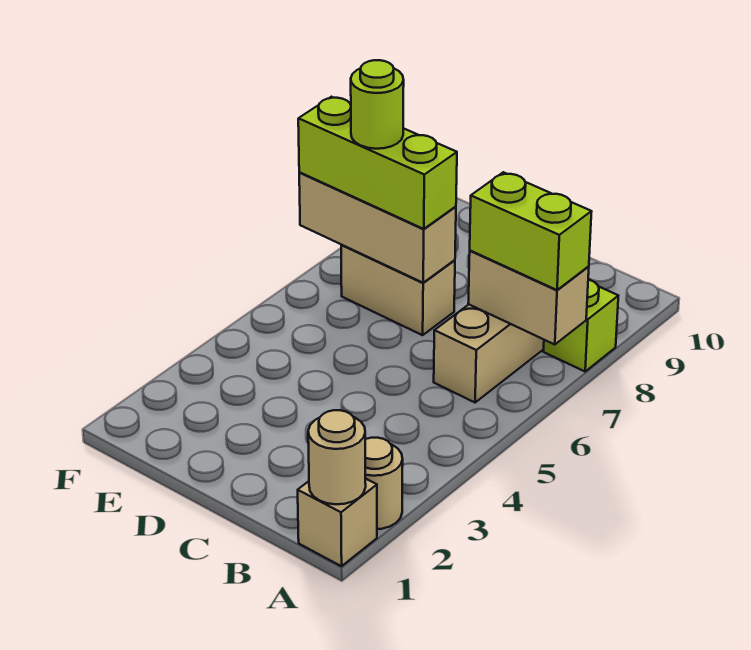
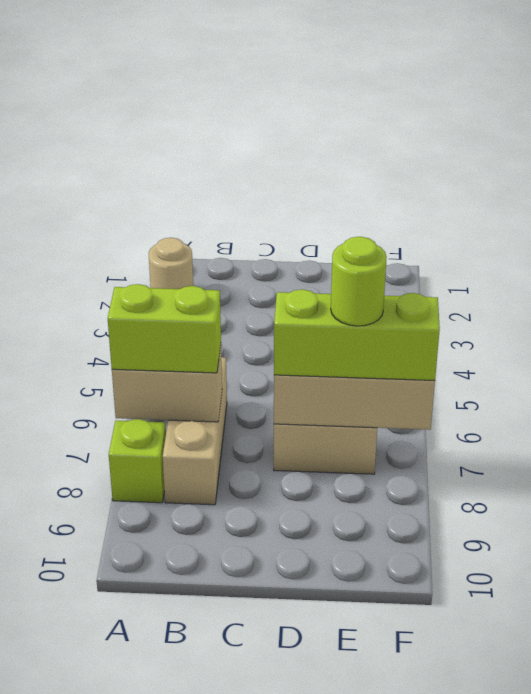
tan brick A1 level 1 -> none
tan round brick A1 level 2 -> none

